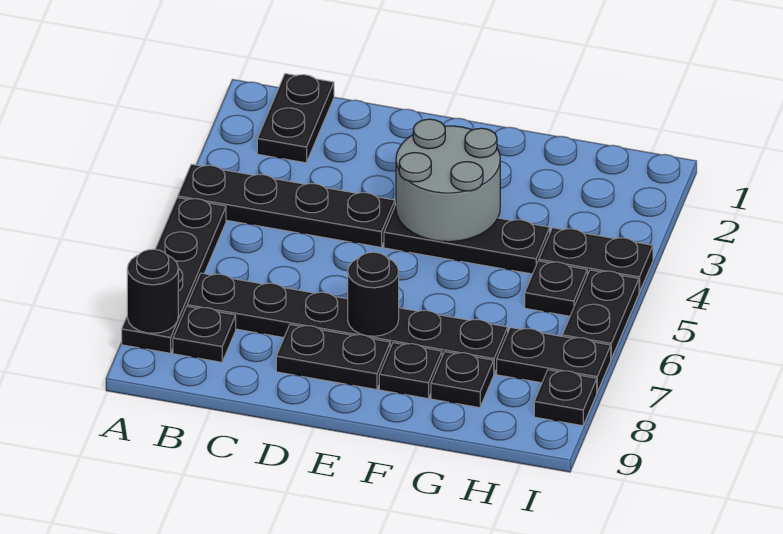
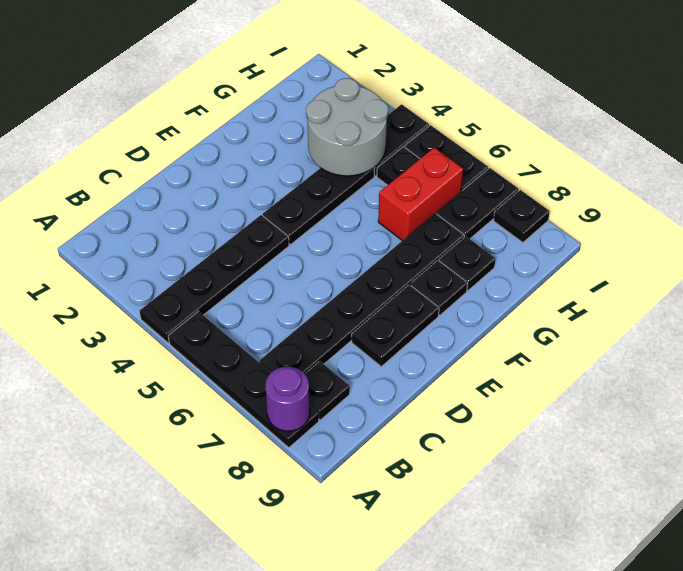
black round brick A8 level 2 -> purple round brick A8 level 2
black plate B1:B2 level 1 -> none
grey round brick E3:F4 level 2 -> grey round brick G3:H4 level 2
black round brick E7 level 2 -> none
none -> red brick G6:H6 level 1

